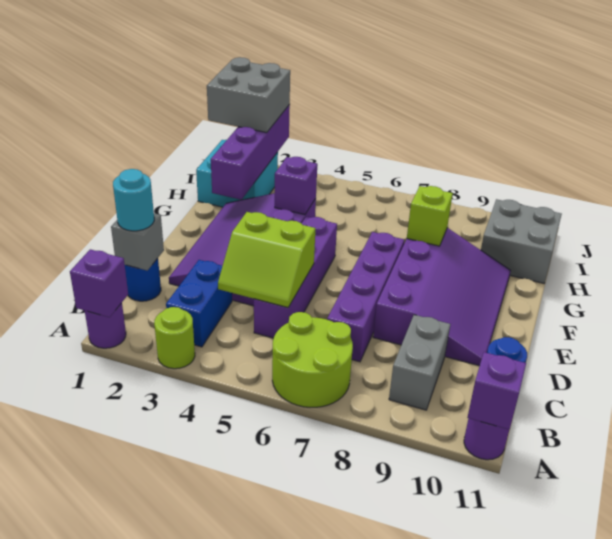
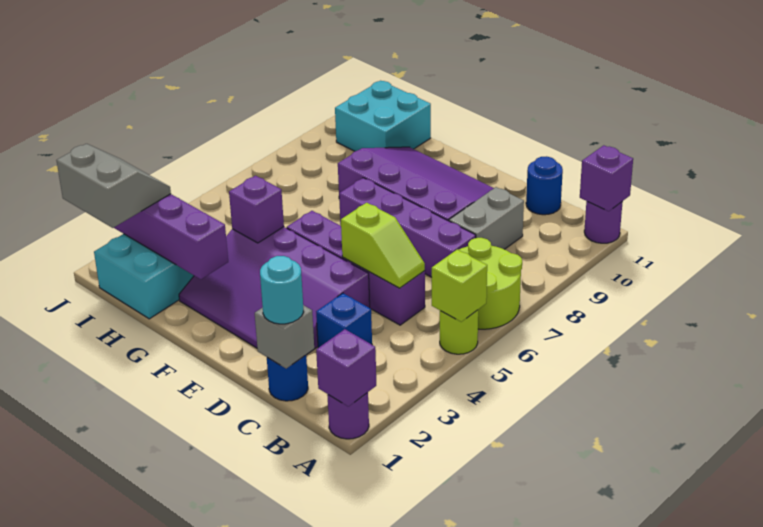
lime round brick A3 level 1 -> lime round brick A5 level 1
blue brick B3:C3 level 1 -> blue brick C3 level 1
grey brick B9:C9 level 1 -> grey brick C8:C9 level 1
lime slope C4:D5 level 2 top D -> lime slope C5:D5 level 2 top D
lime brick G8 level 2 -> lime brick A5 level 2
grey brick H10:I11 level 1 -> cyan brick H10:I11 level 1
grey brick I1:J2 level 3 -> grey slope I1:J2 level 3 top 1

